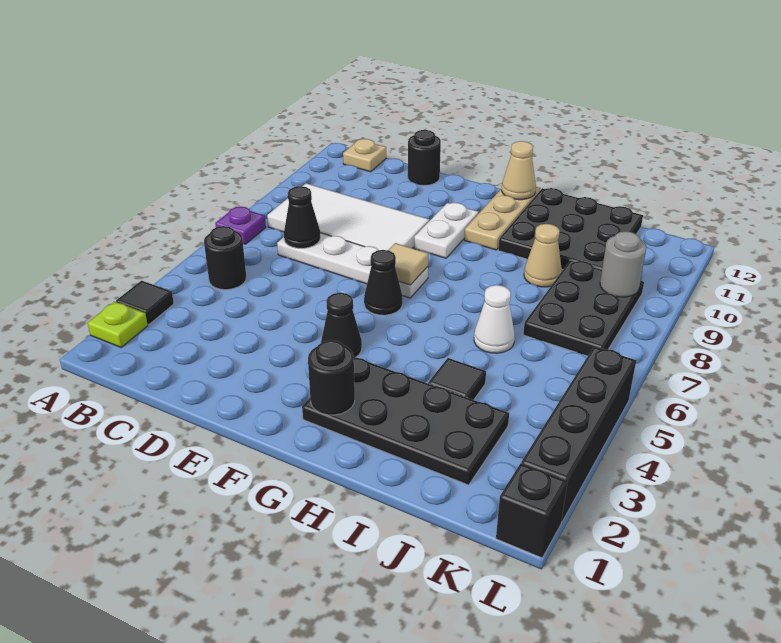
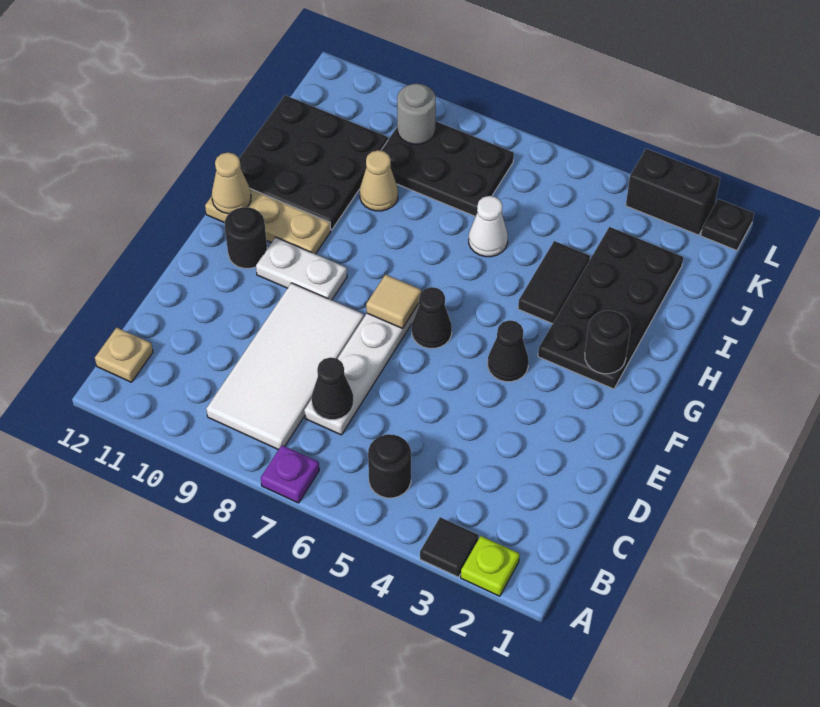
black round brick D12 level 1 -> black round brick F11 level 1
black tile I4 level 1 -> black tile H4:I4 level 1
black brick L1 level 1 -> black plate L1 level 1
black brick L2:L5 level 1 -> black brick L2:L3 level 1

